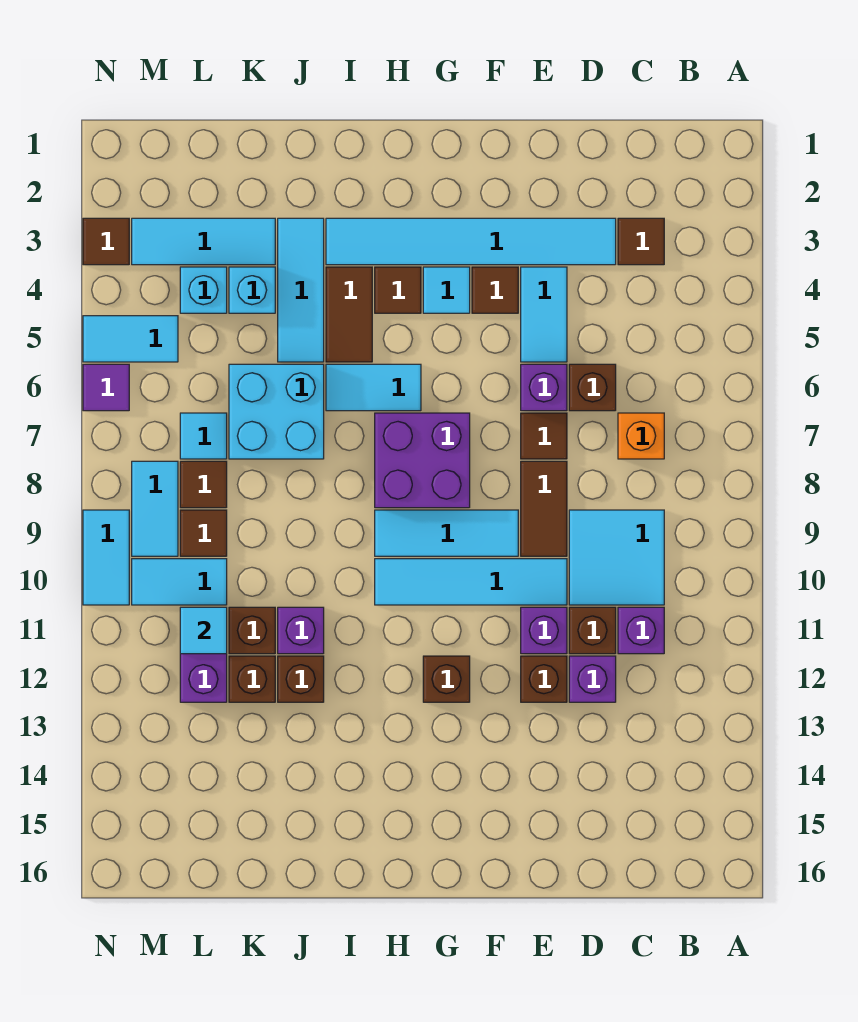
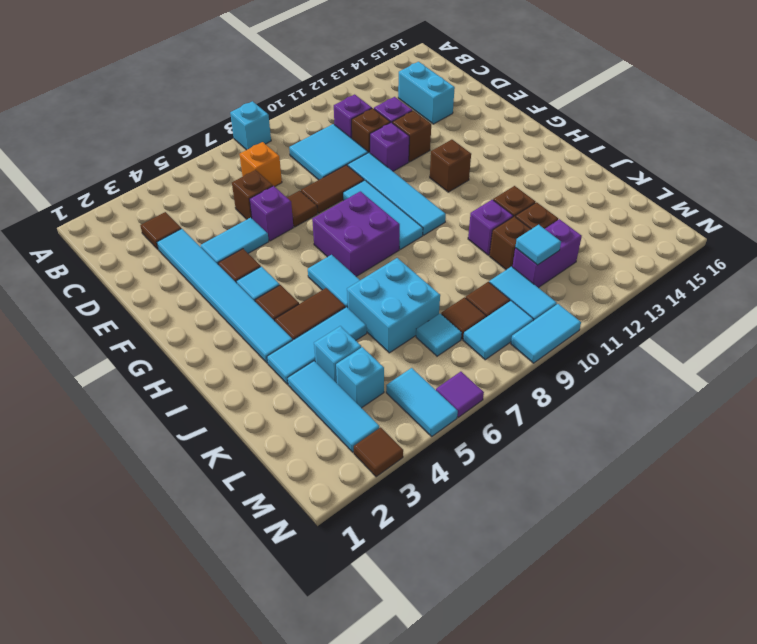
none -> cyan brick A8 level 1
none -> cyan brick C14:D14 level 1

